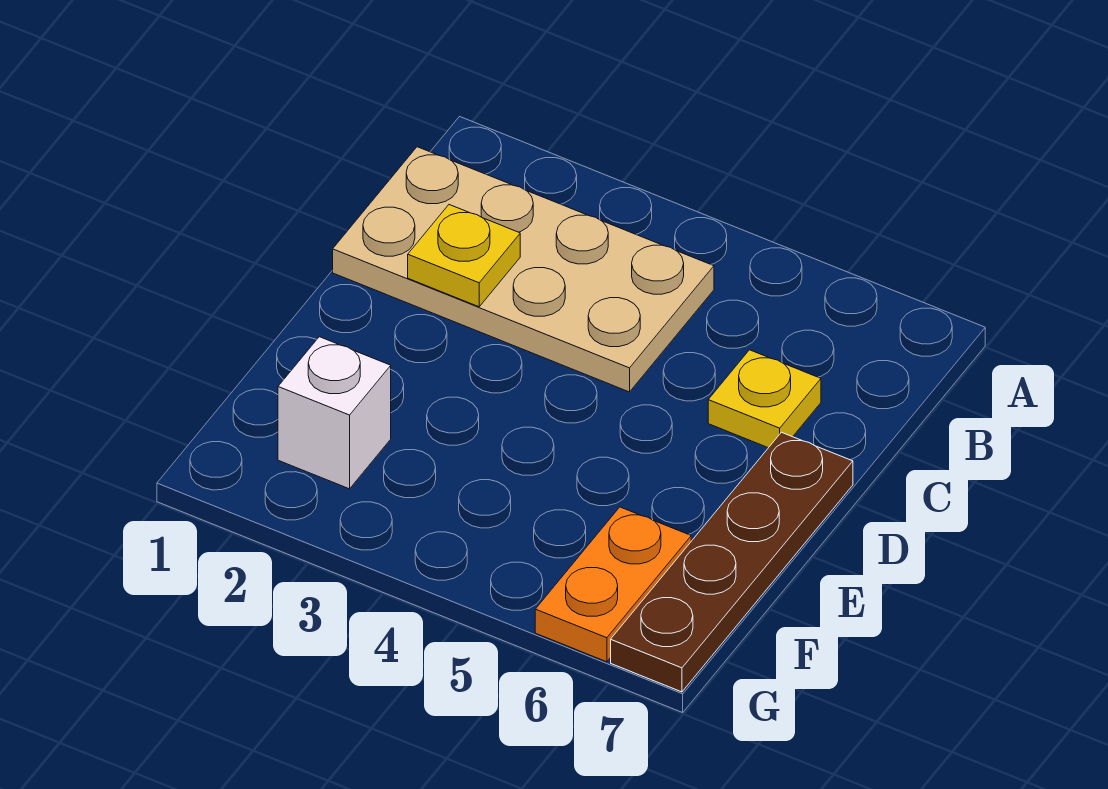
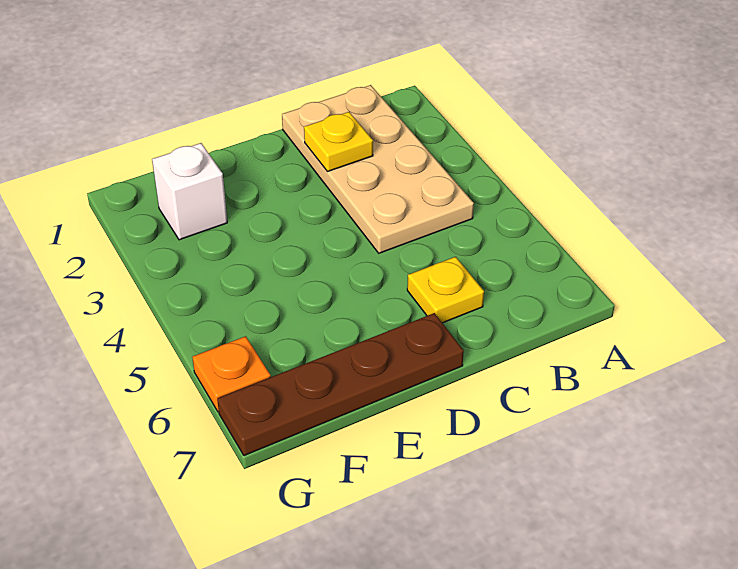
orange plate F6:G6 level 1 -> orange plate G6 level 1

